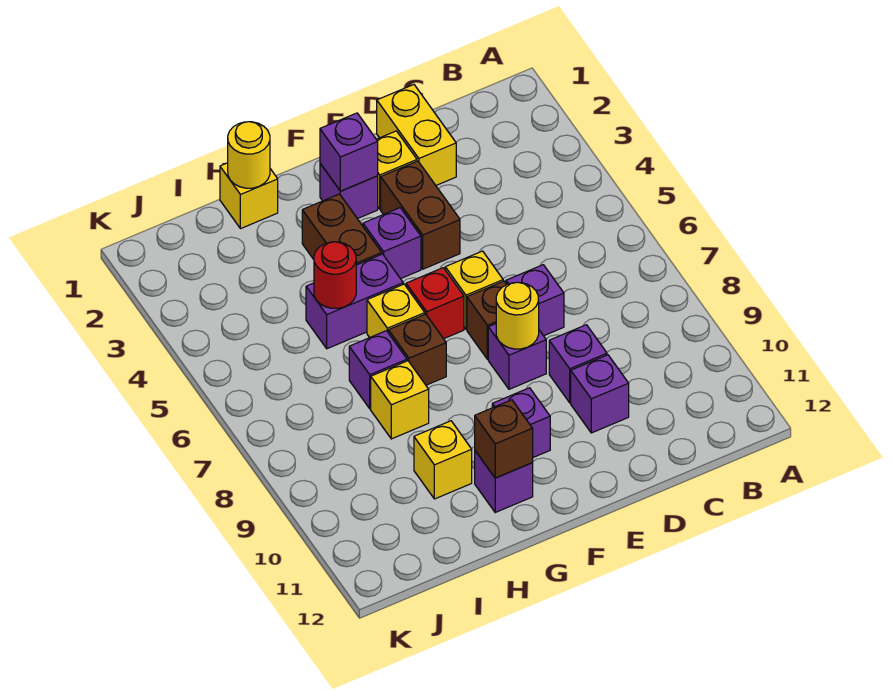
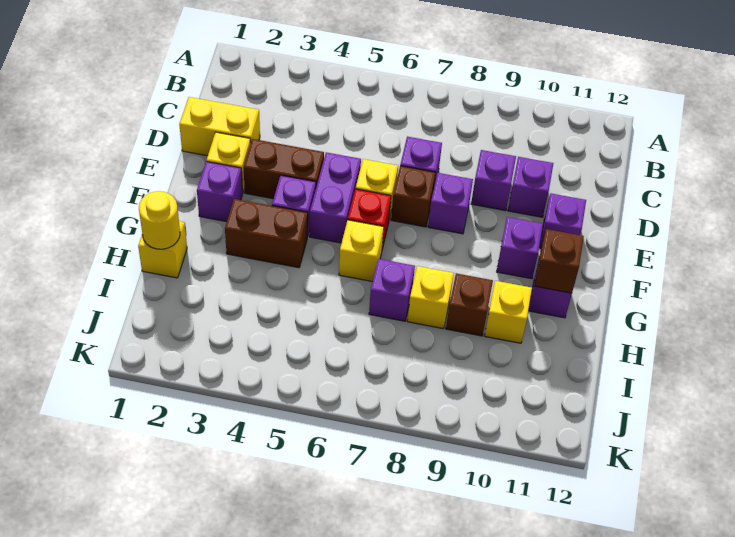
yellow round brick E8 level 2 -> none
purple brick F2 level 2 -> purple brick E11 level 1
purple brick G5:H5 level 1 -> purple brick E5:F5 level 1
brown brick G7 level 1 -> brown brick H9 level 1
red round brick H5 level 2 -> none

